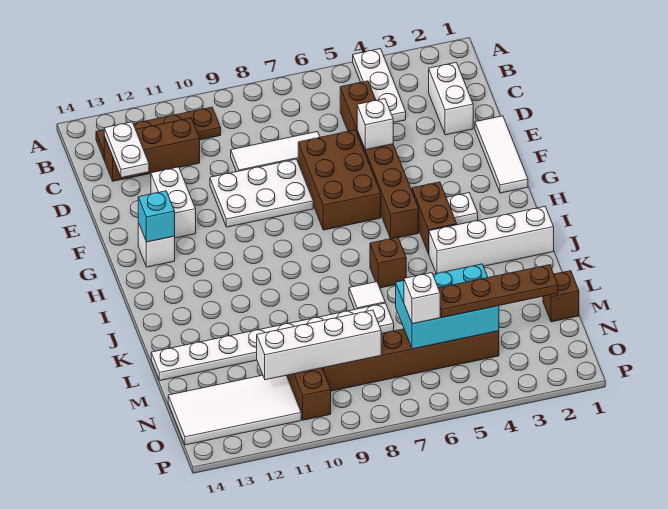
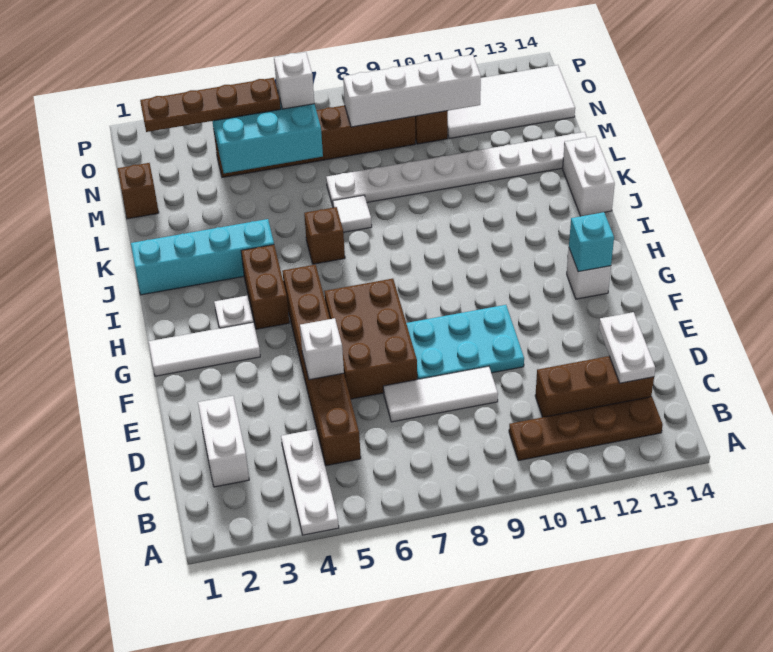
white tile E1:G1 level 1 -> white tile G1:G3 level 1
white plate E8:F10 level 1 -> cyan plate E8:F10 level 1
white brick E12:F12 level 1 -> white brick J14:K14 level 1
white brick J1:J4 level 1 -> cyan brick J1:J4 level 1

